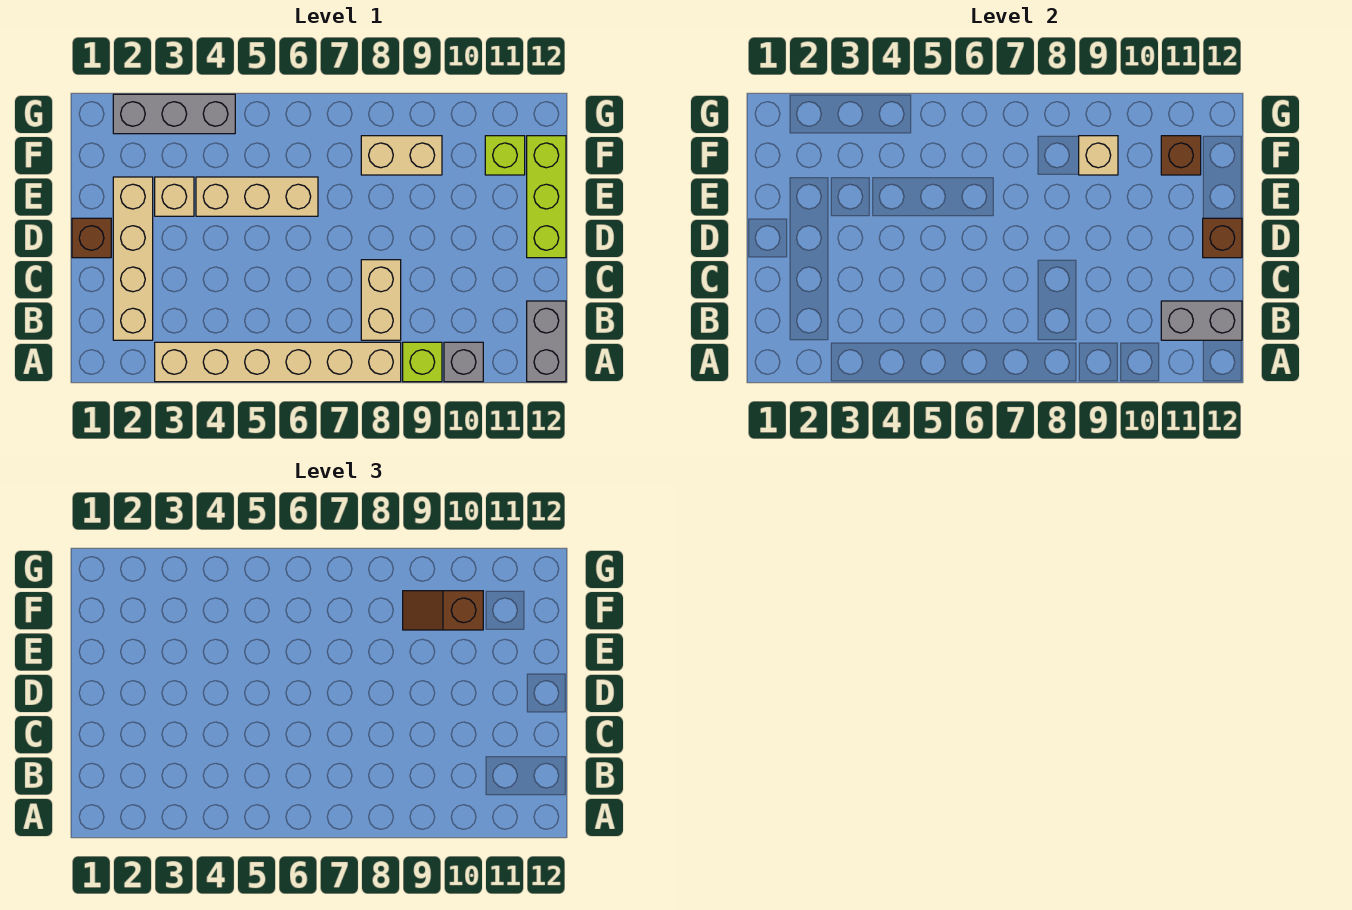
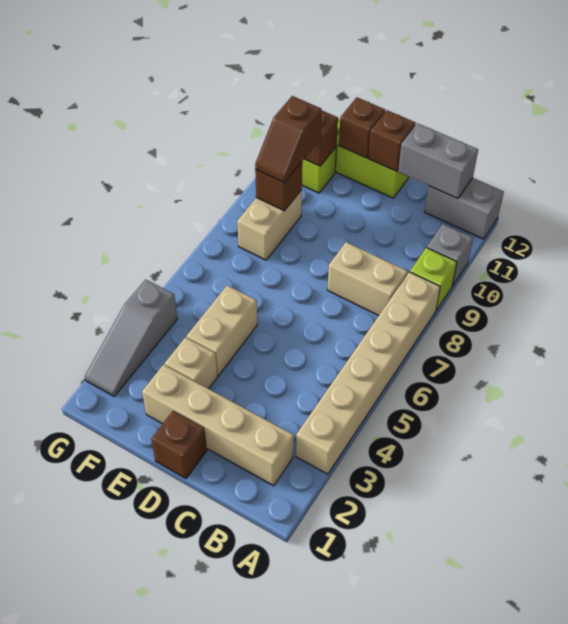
grey brick B11:B12 level 2 -> grey brick B12:C12 level 2
tan brick E4:E6 level 1 -> tan brick E4:E5 level 1
none -> brown brick E12 level 2
tan brick F9 level 2 -> brown brick F9 level 2
grey brick G2:G4 level 1 -> grey slope G2:G4 level 1 top 4

